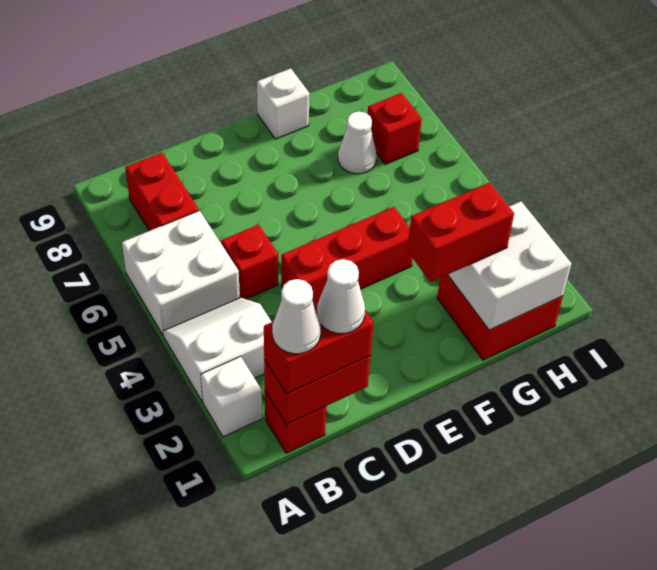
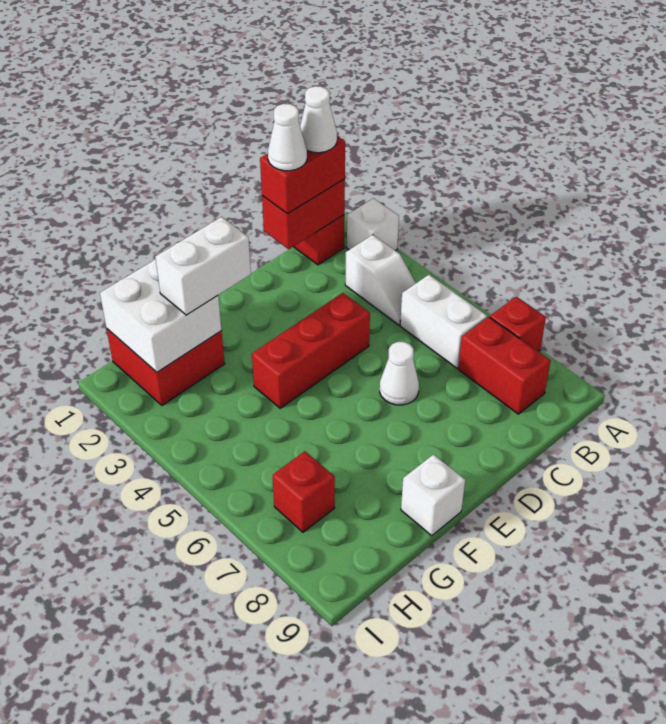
white slope A3:B4 level 1 top 3 -> white slope B3:B4 level 1 top 3
white brick A5:B6 level 1 -> white brick B5:B6 level 1
red brick C5 level 1 -> red brick A7 level 1
red brick F2:G2 level 3 -> white brick F2:G2 level 3
white cone G7 level 1 -> white cone D6 level 1

